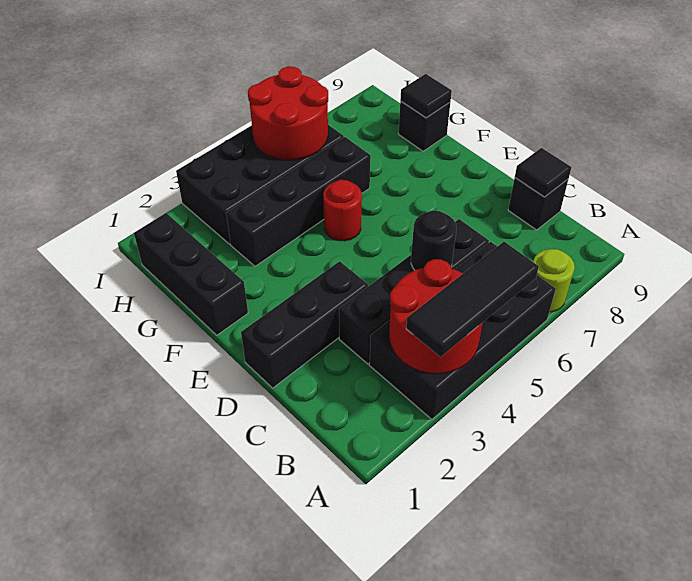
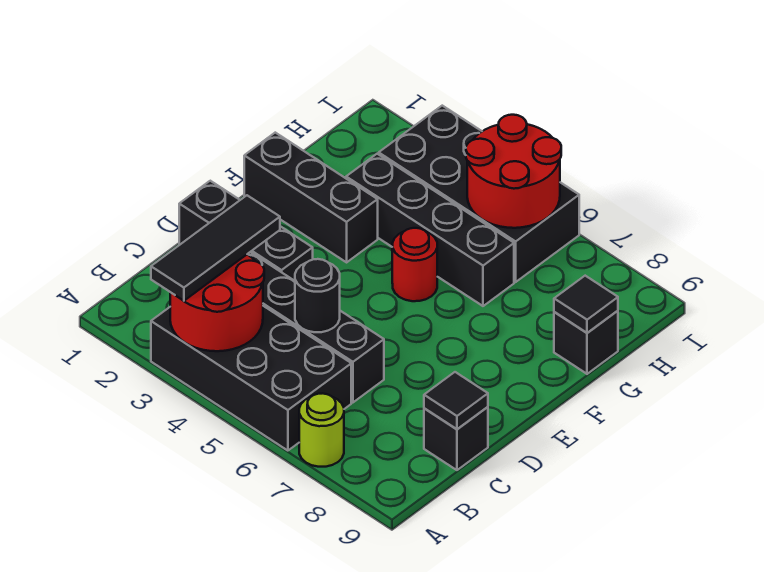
black tile A3:A5 level 3 -> black tile A3:C3 level 3
black brick F1:H1 level 1 -> black brick F1:F3 level 1

